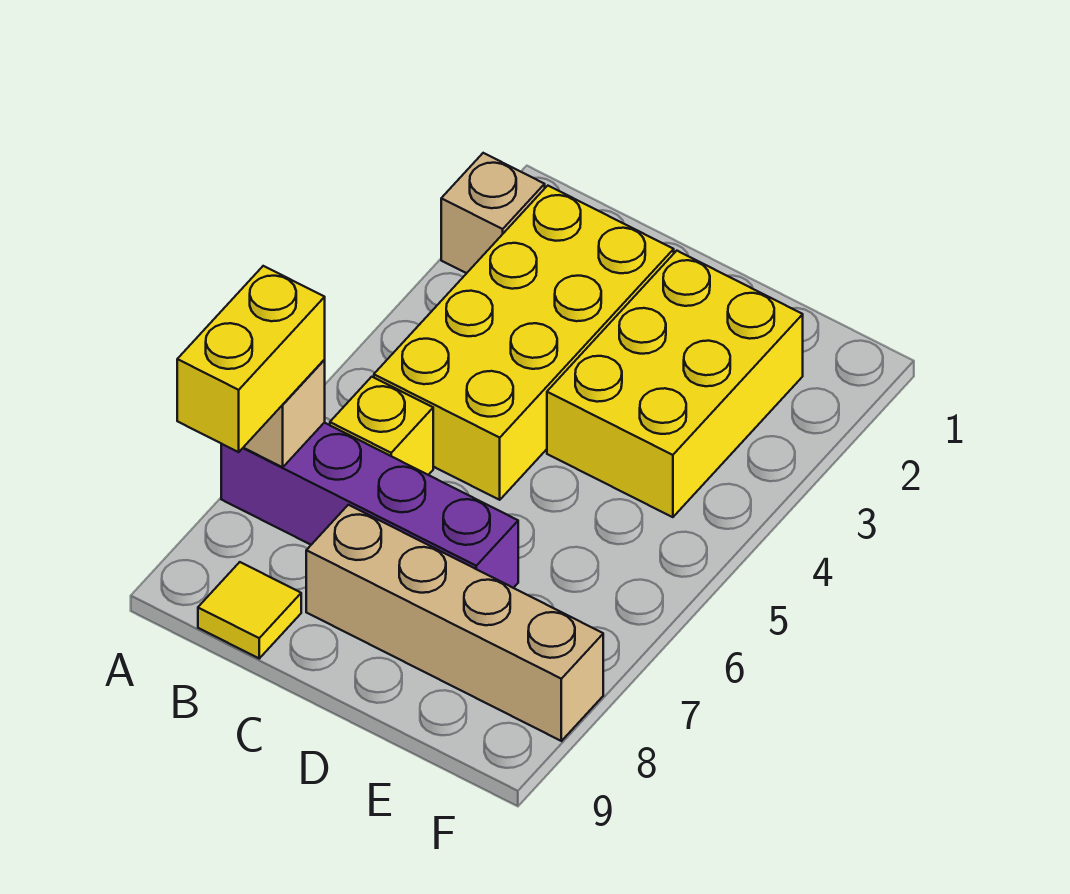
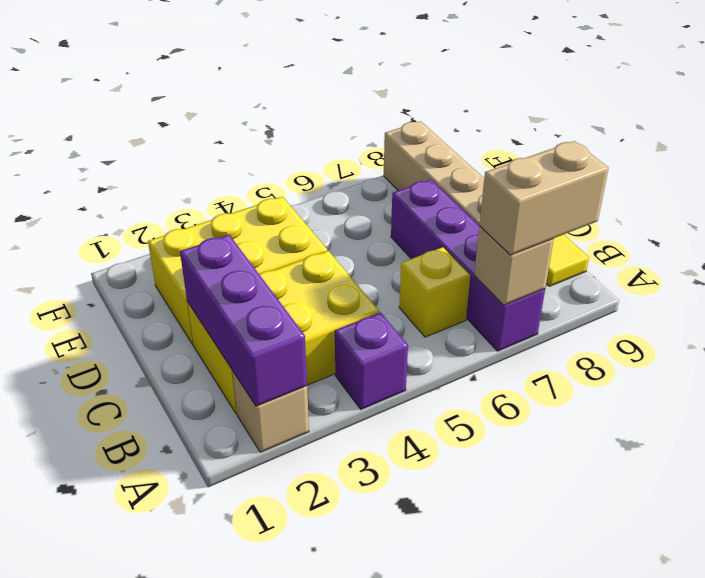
none -> purple brick A2:C2 level 2
none -> purple brick A4 level 1
yellow brick A7:A8 level 3 -> tan brick A7:A8 level 3
yellow brick B2:C5 level 1 -> yellow brick B2:C4 level 1

